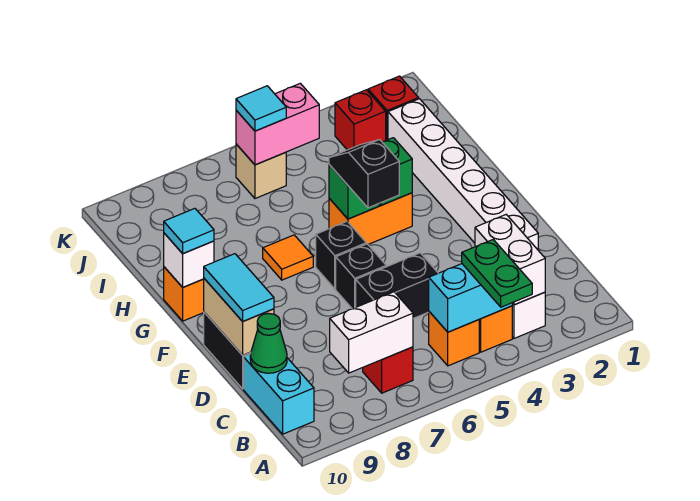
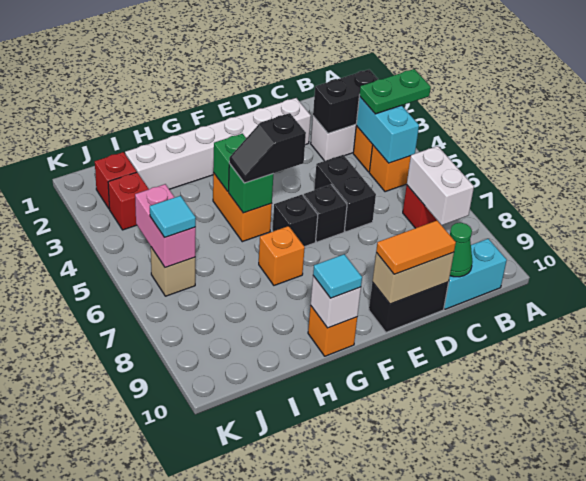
white brick B3:C3 level 2 -> black brick B3:C3 level 2
cyan tile D10:E10 level 3 -> orange tile D10:E10 level 3
orange tile G7 level 1 -> orange brick G7 level 1

